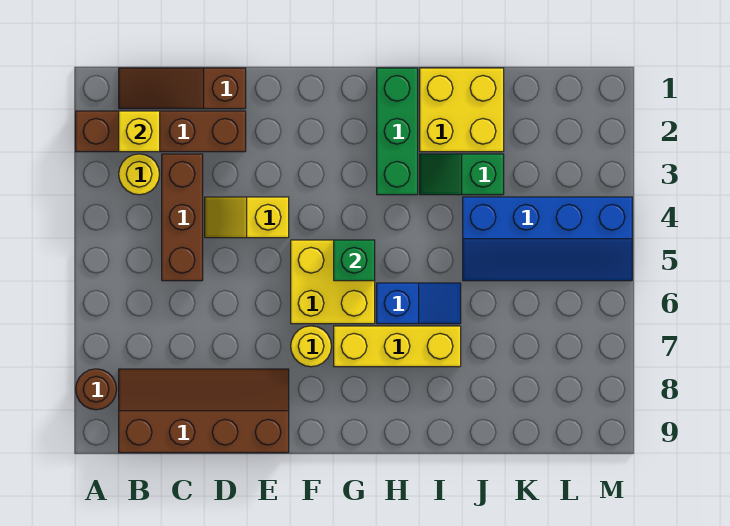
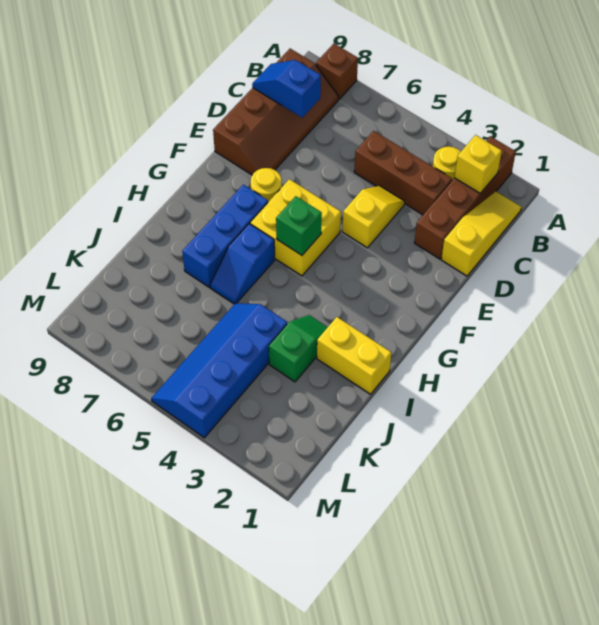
brown round brick A8 level 1 -> brown brick A8 level 1
brown slope B1:D1 level 1 top D -> yellow slope B1:D1 level 1 top D
none -> blue slope C8:C9 level 2 top 8
yellow brick G7:I7 level 1 -> blue brick G7:I7 level 1
green brick H1:H3 level 1 -> none
yellow brick I1:J2 level 1 -> yellow brick I1:I2 level 1

